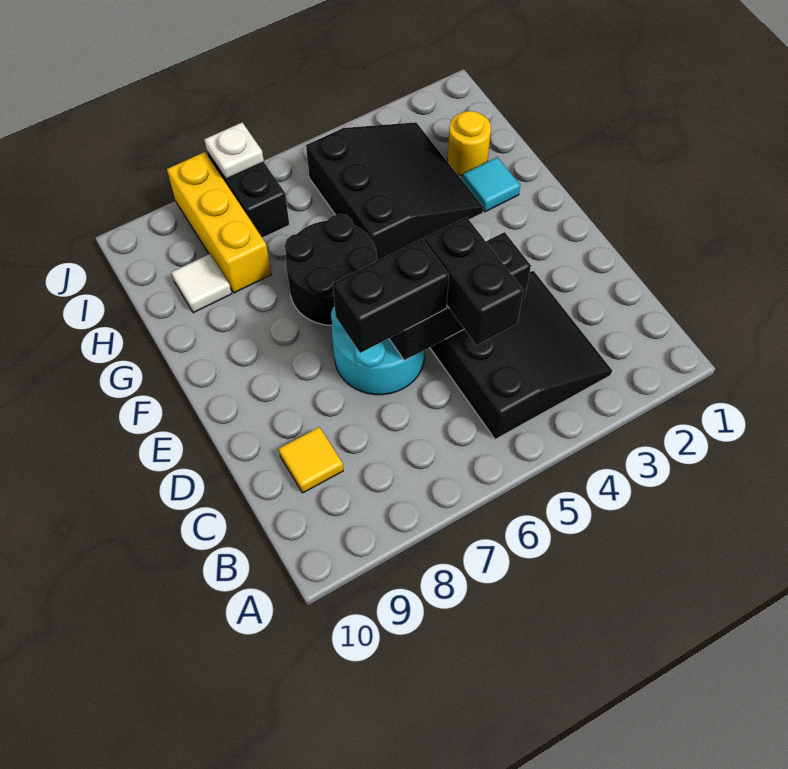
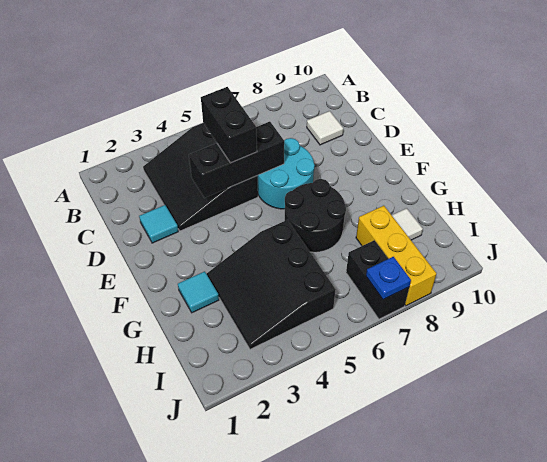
yellow tile C9 level 1 -> white tile C9 level 1
none -> cyan tile D2 level 1
black brick D6:D7 level 3 -> none
yellow round brick H2 level 1 -> none
white plate J7 level 2 -> blue plate J7 level 2

